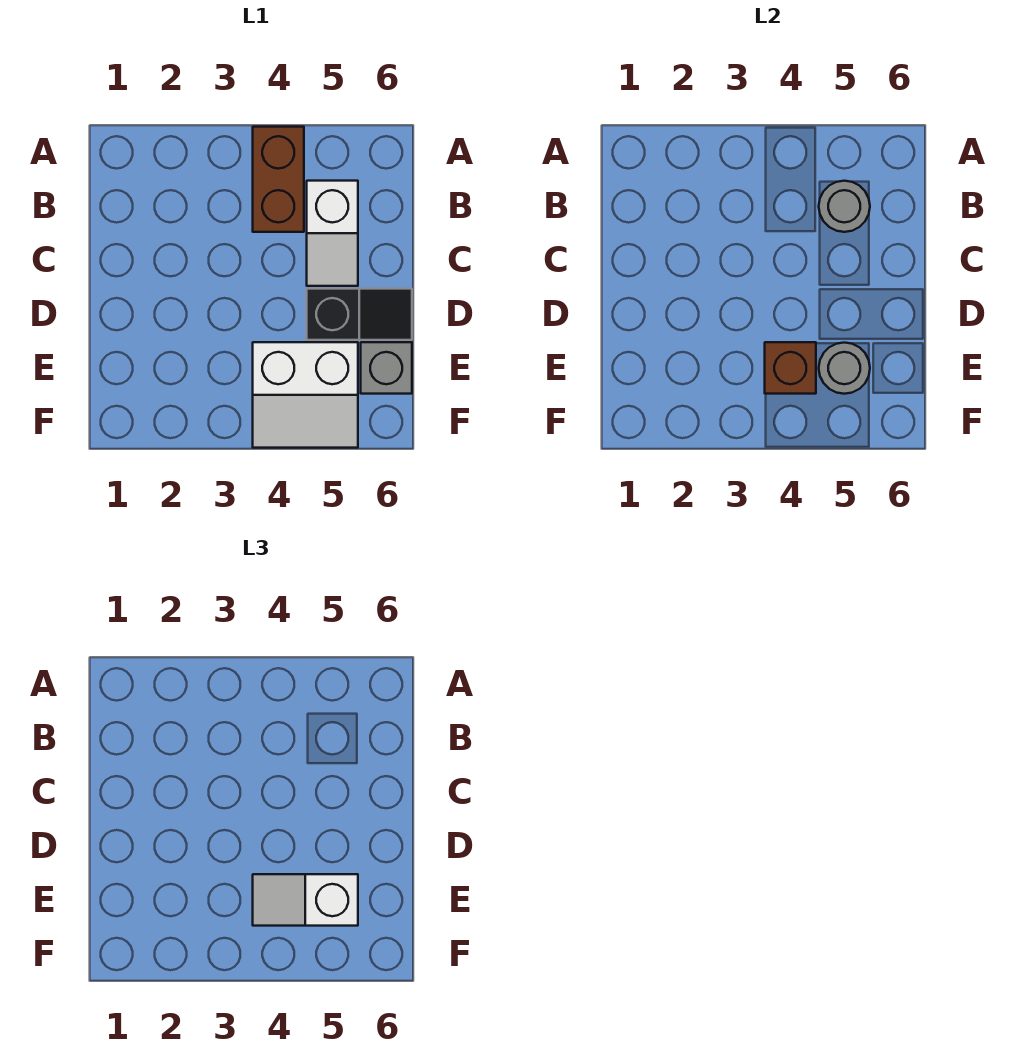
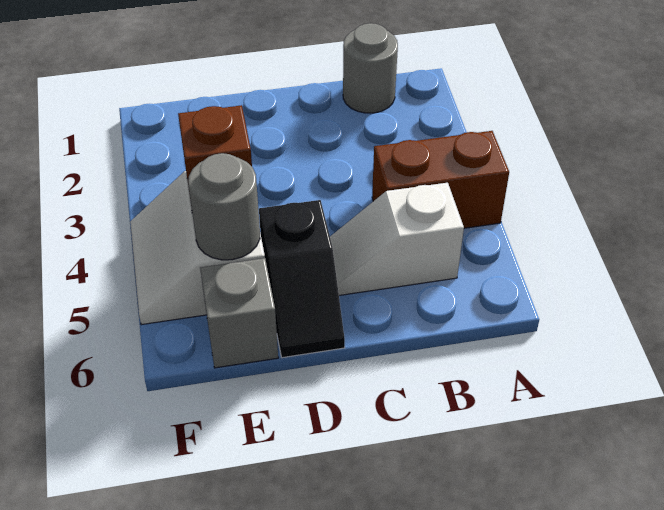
grey round brick B5 level 2 -> grey round brick B1 level 1
white slope E4:E5 level 3 top 5 -> none

